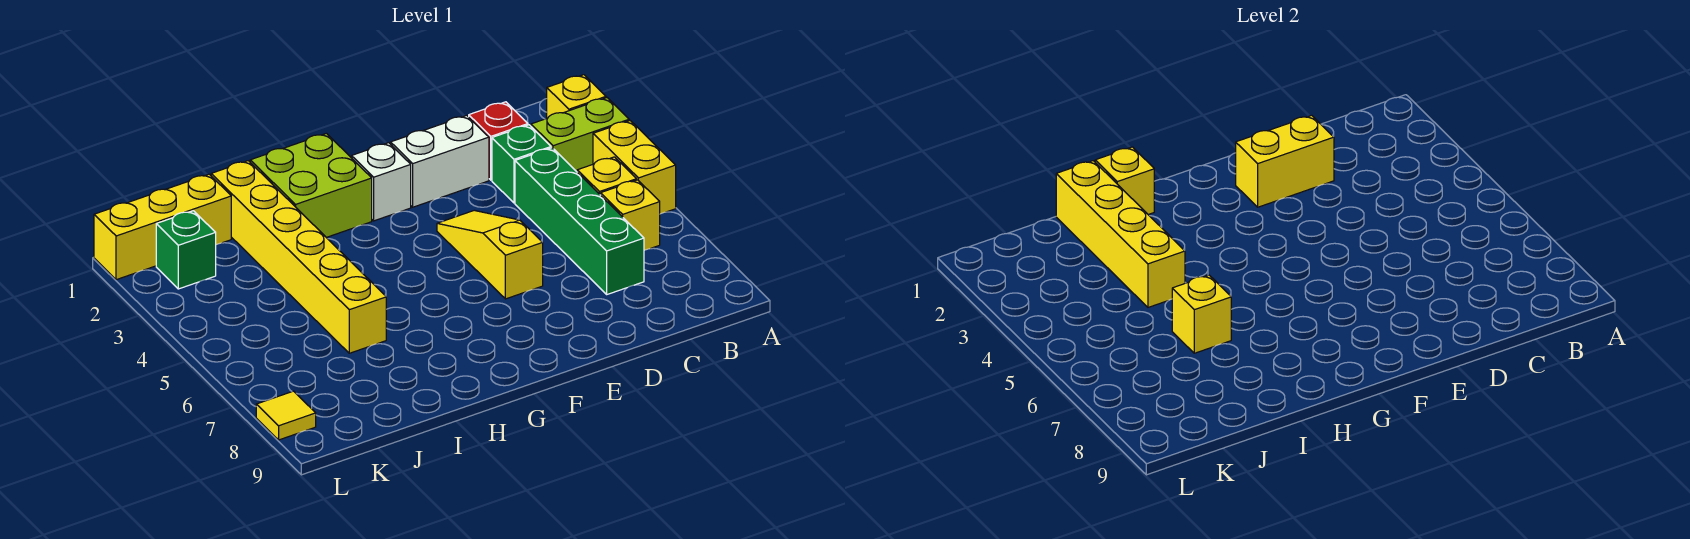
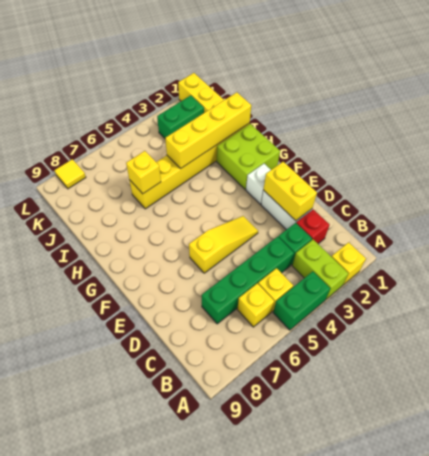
yellow brick A4:A5 level 1 -> green brick A4:A5 level 1
yellow brick H1 level 2 -> none
green brick K2 level 1 -> green brick K2:K3 level 1

